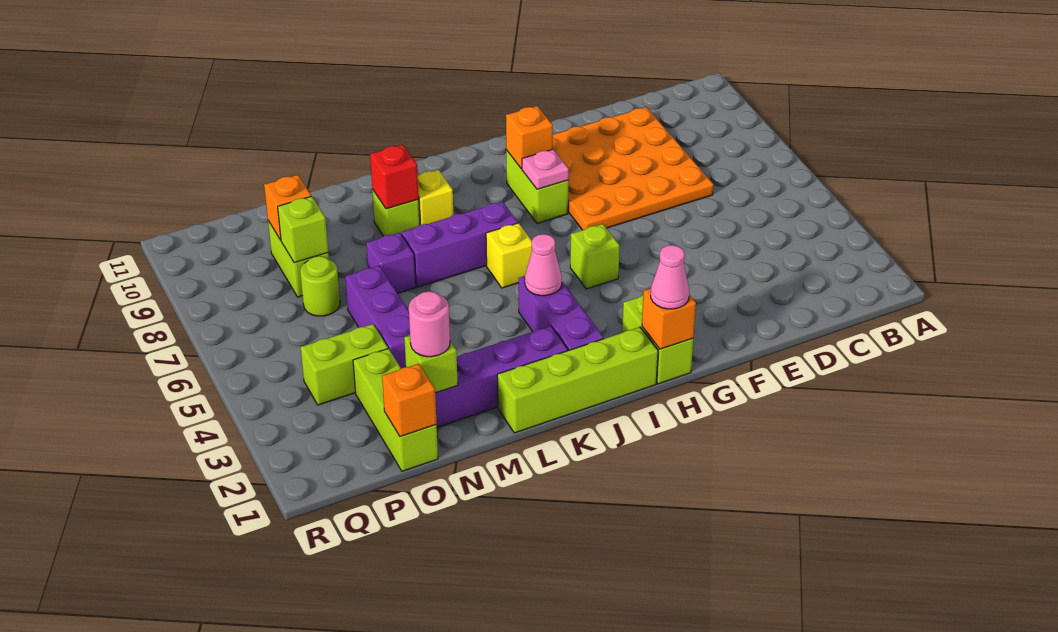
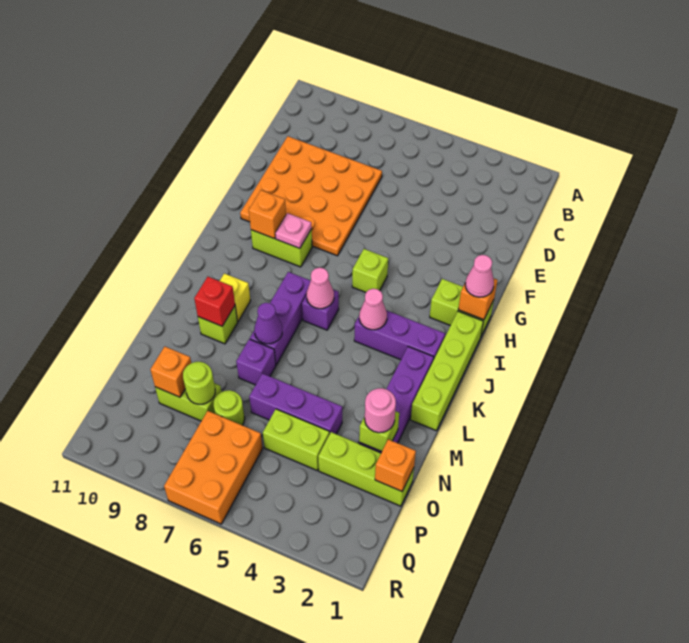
yellow brick J6 level 1 -> purple brick J6 level 1
none -> pink cone J6 level 2
none -> purple cone L7 level 2
lime brick O4:P4 level 1 -> lime brick O4:O5 level 1
lime brick O8 level 2 -> lime round brick O8 level 2
none -> orange brick P6:R7 level 1

